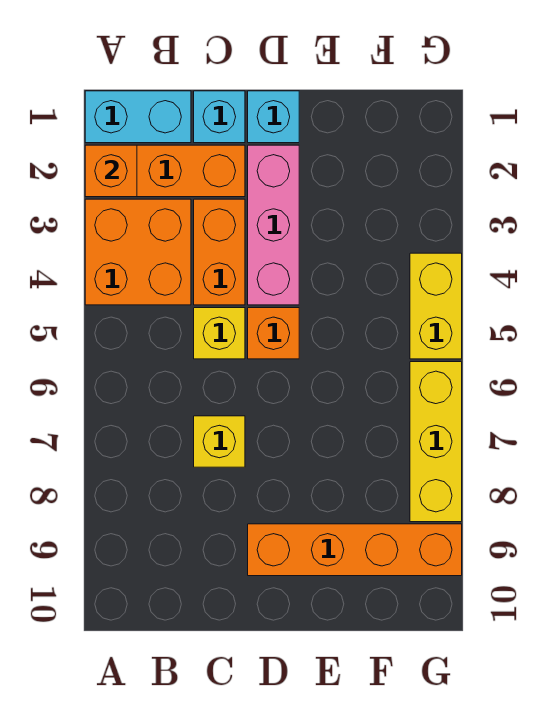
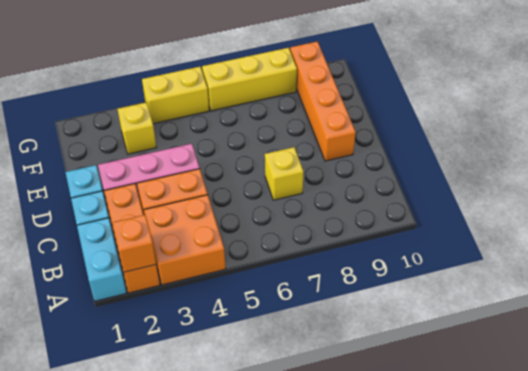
yellow brick C5 level 1 -> yellow brick F3 level 1
orange brick D5 level 1 -> none

